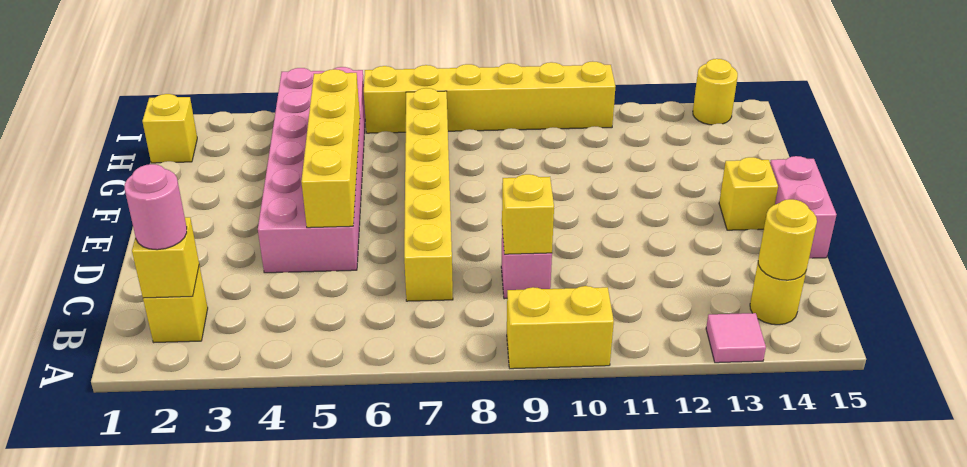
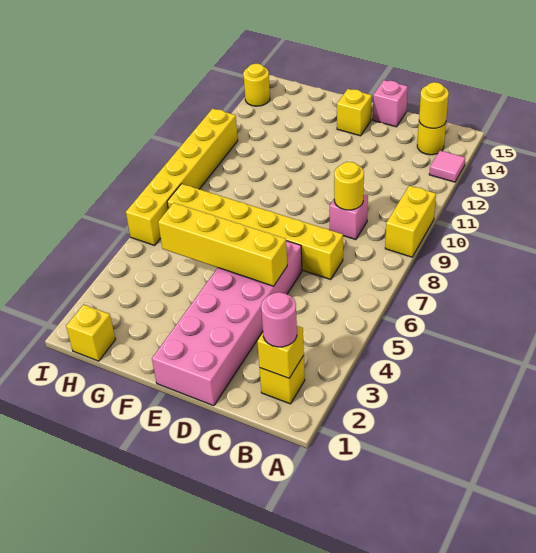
yellow brick C9 level 2 -> yellow round brick C9 level 2
pink brick D4:I5 level 1 -> pink brick D1:E6 level 1
pink brick D15:E15 level 1 -> pink brick D15 level 1

